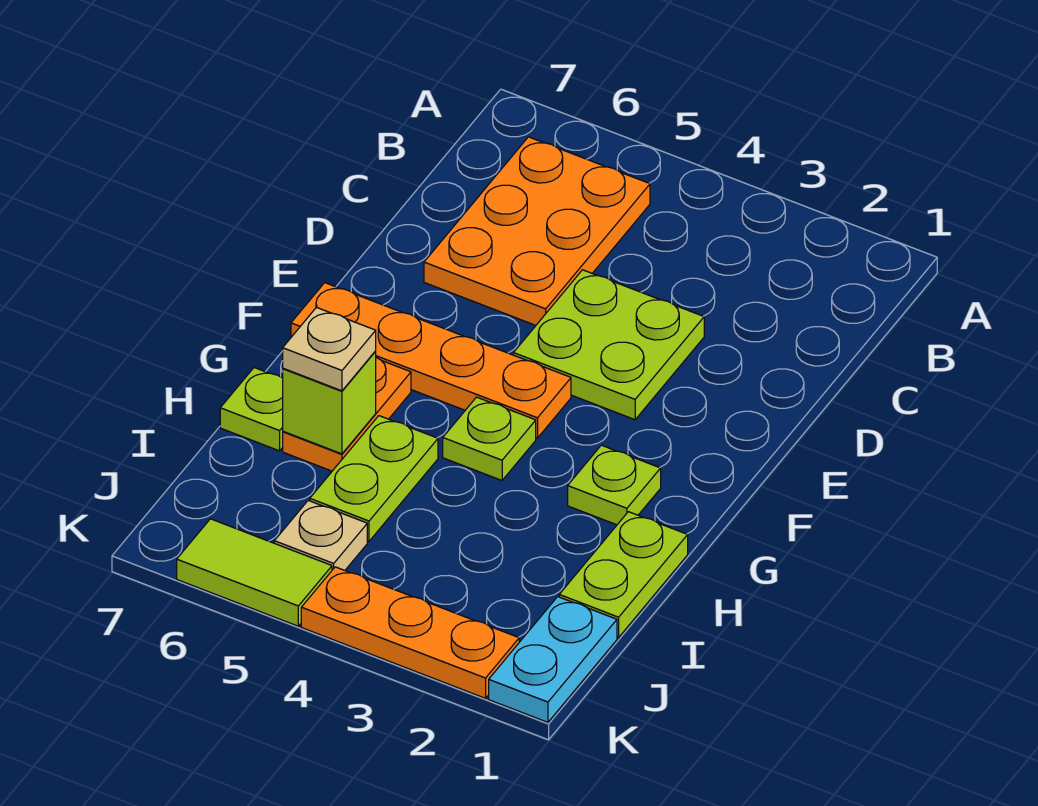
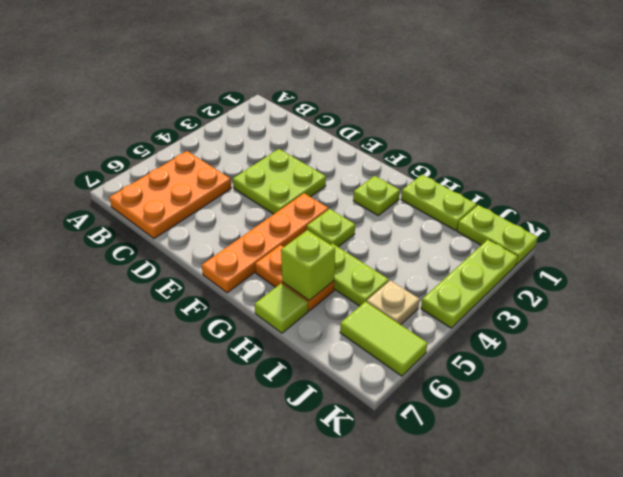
orange plate B5:D6 level 1 -> orange plate B5:C7 level 1
tan plate H6 level 3 -> none
lime plate H7 level 1 -> lime tile H7 level 1
cyan plate J1:K1 level 1 -> lime plate J1:K1 level 1
orange plate K2:K4 level 1 -> lime plate K2:K4 level 1
lime tile K5:K6 level 1 -> lime tile J6:K6 level 1

